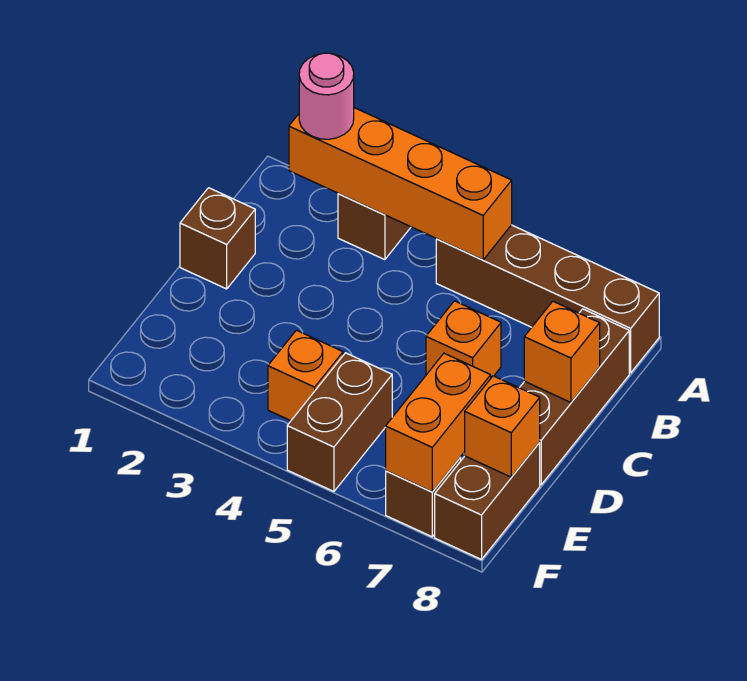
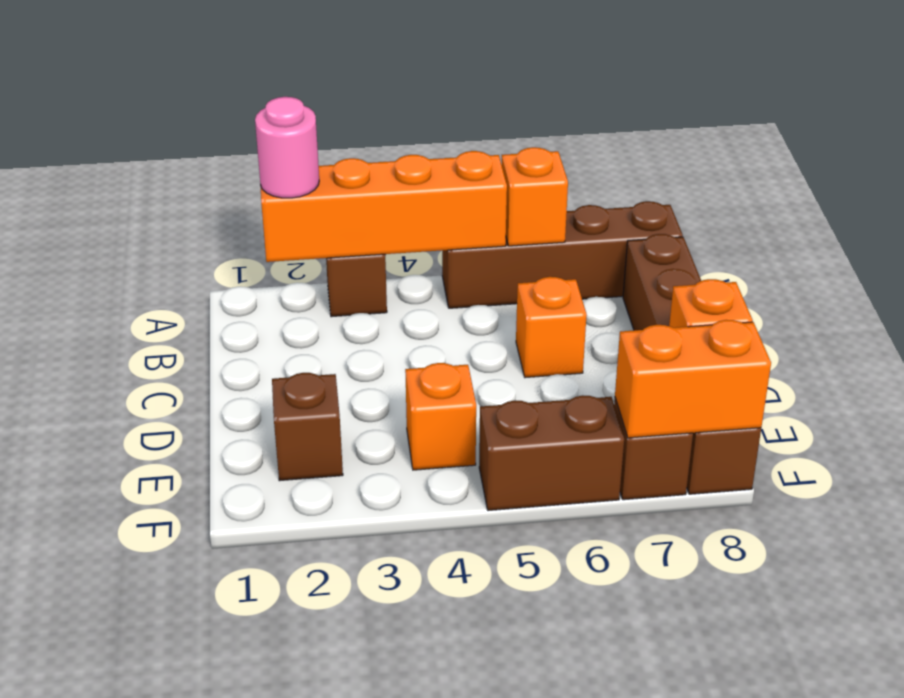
brown brick C1 level 1 -> brown brick E2 level 1
orange brick C8 level 2 -> orange brick A6 level 2
brown brick E5:F5 level 1 -> brown brick F5:F6 level 1
orange brick E7:F7 level 2 -> orange brick F7:F8 level 2

